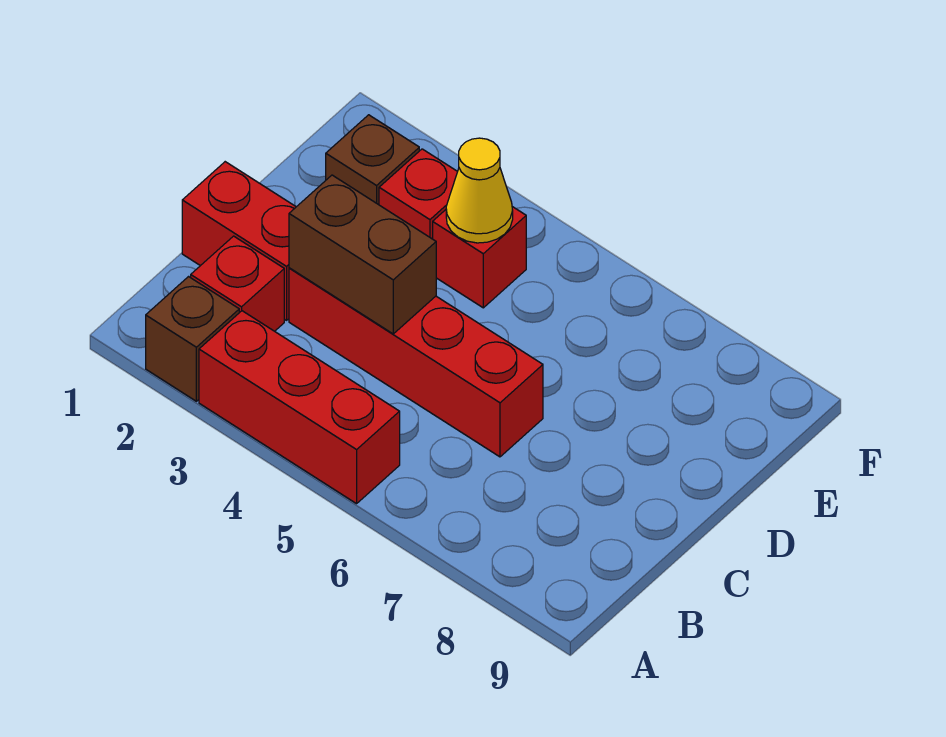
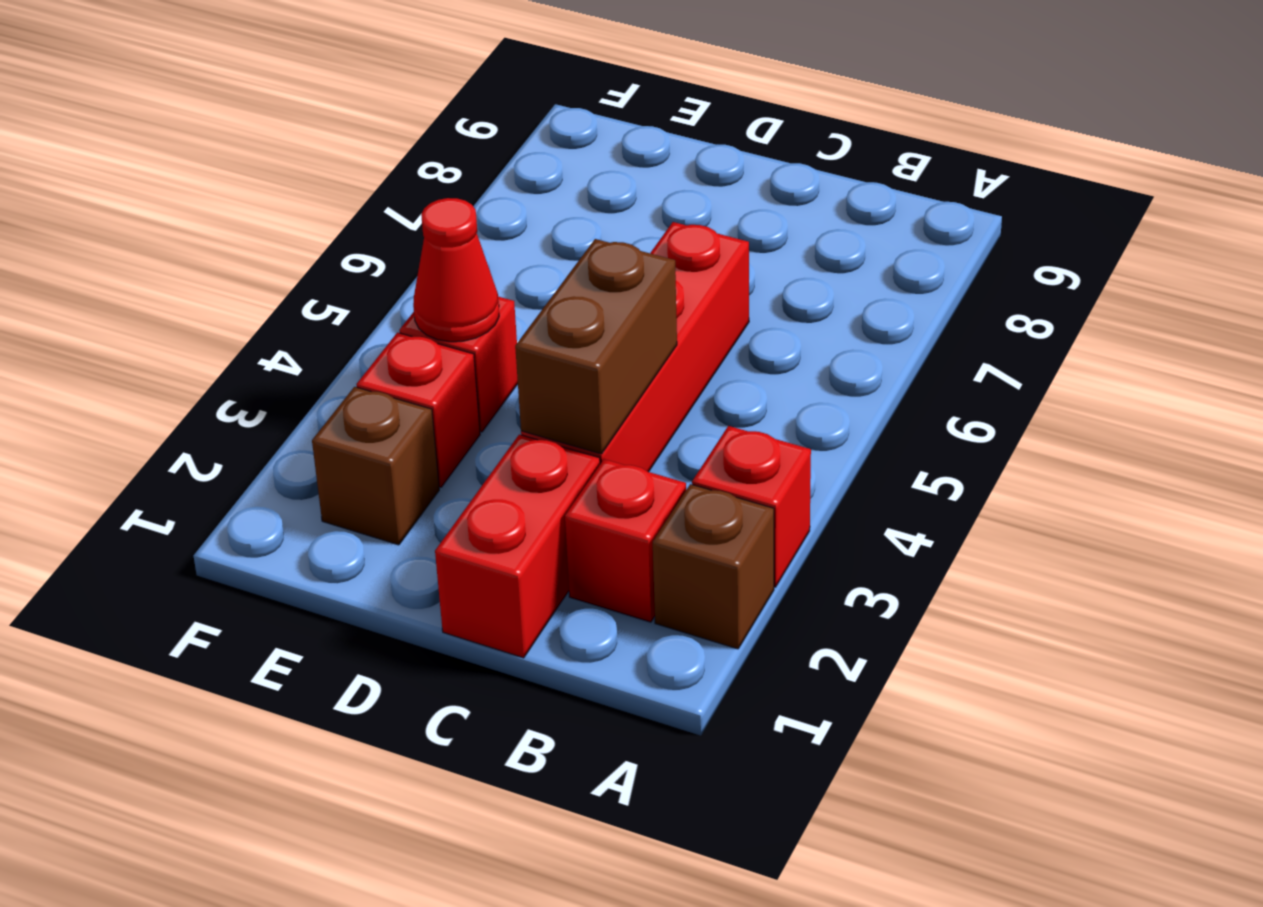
red brick A3:A5 level 1 -> red brick A3 level 1
yellow cone E4 level 2 -> red cone E4 level 2

